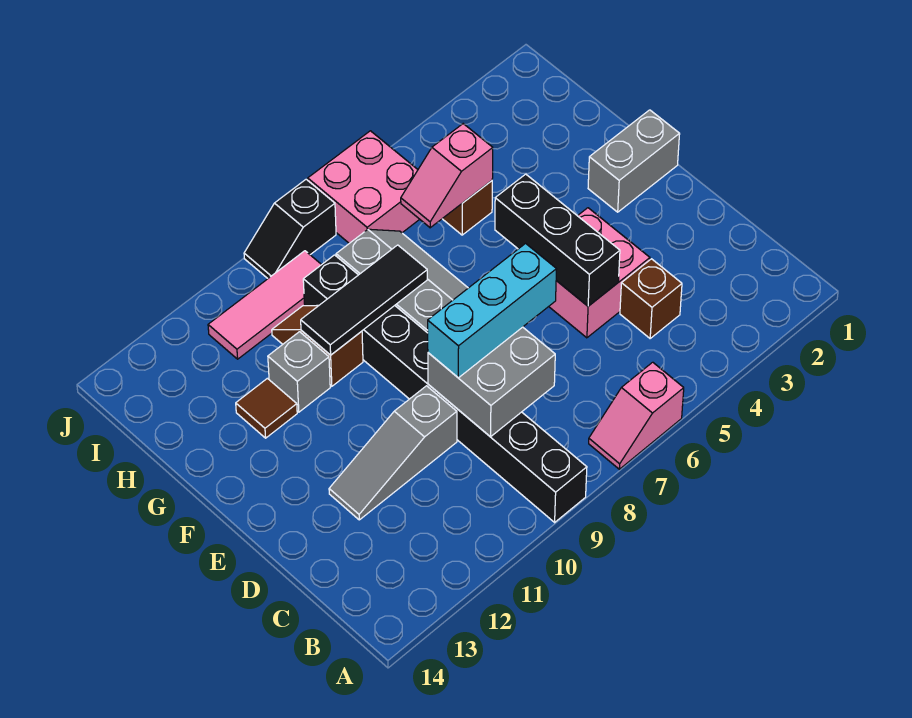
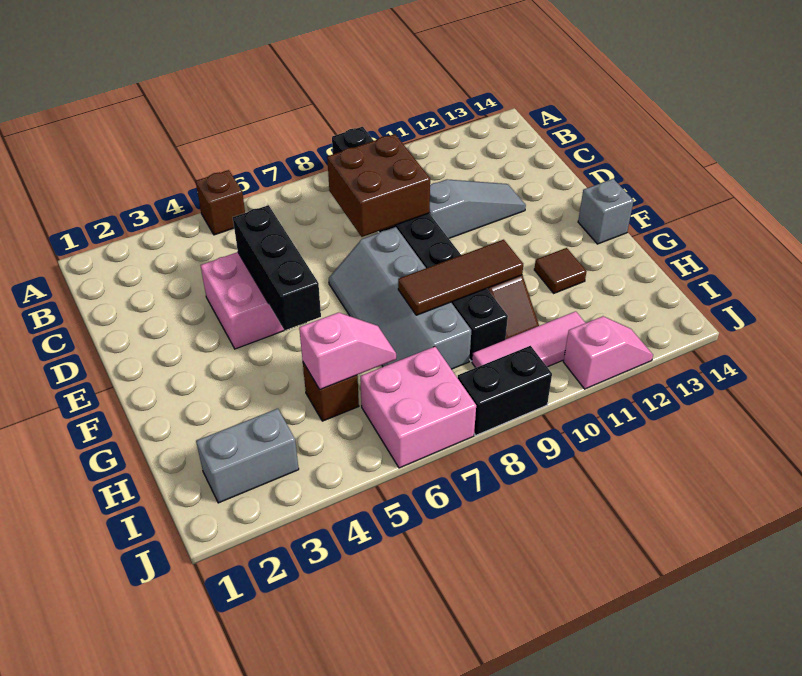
pink slope A6:A7 level 1 top 6 -> pink slope J11:J12 level 1 top 11
brown brick C4 level 1 -> brown brick A5 level 1
grey brick C8:D9 level 2 -> brown brick C8:D9 level 2
cyan brick D7:D9 level 3 -> none
grey brick F1:F2 level 1 -> grey brick I2:I3 level 1
black tile G8:G10 level 2 -> brown tile G8:G10 level 2
grey brick G11 level 1 -> grey brick F14 level 1
black slope J8:J9 level 1 top 8 -> black brick J8:J9 level 1

